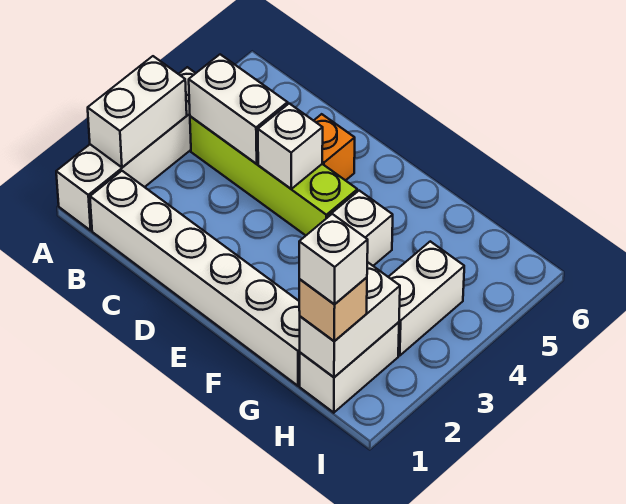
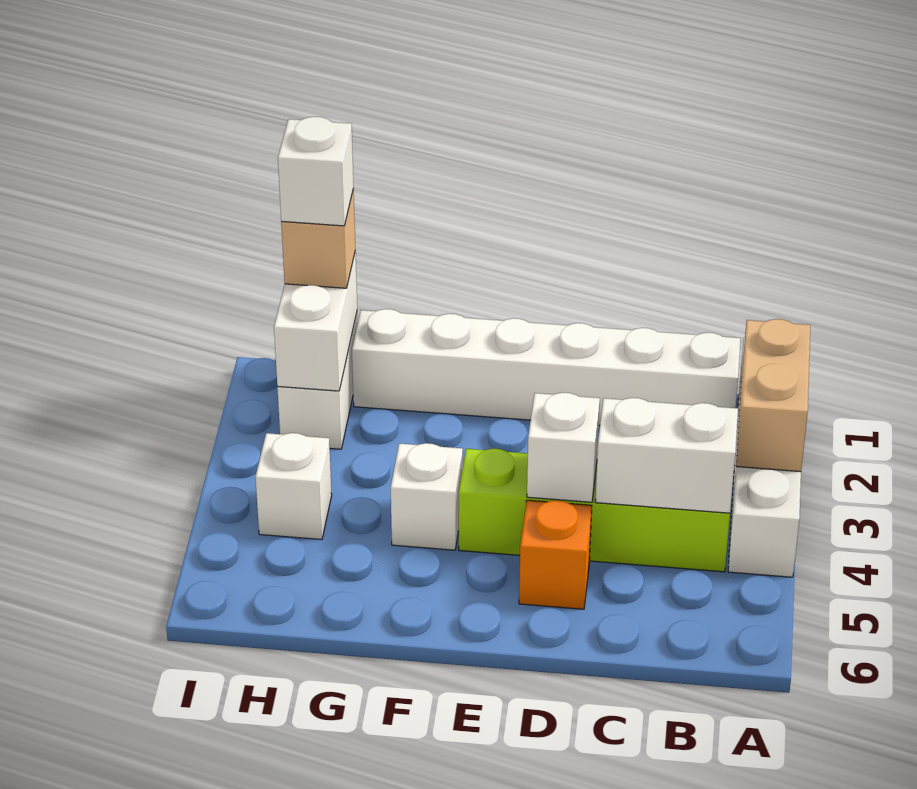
white brick A2:A3 level 2 -> tan brick A2:A3 level 2
white brick H3:H4 level 1 -> white brick H4 level 1

